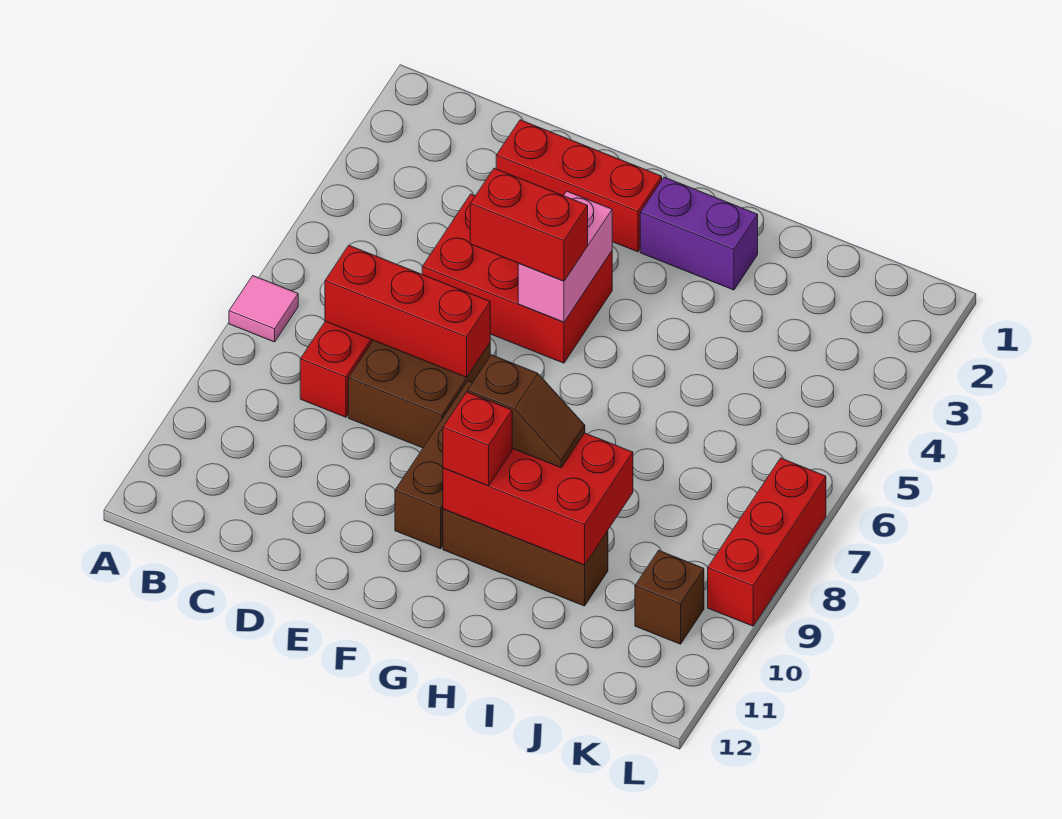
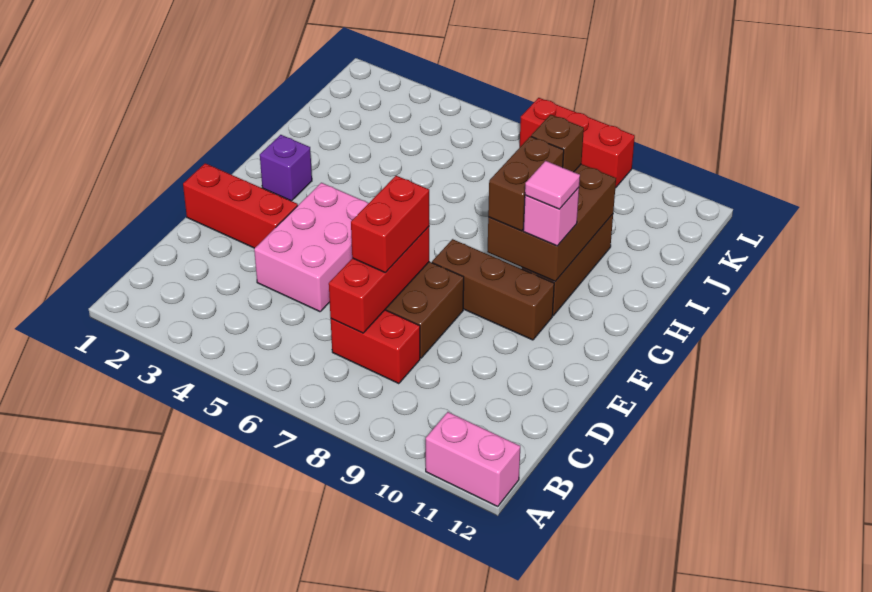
pink tile A7 level 1 -> pink tile G10 level 4
red brick D2:F2 level 1 -> red brick E1:E3 level 1
red brick D4:F5 level 1 -> pink brick D4:F5 level 1
red brick E5:F5 level 3 -> red brick D7:E7 level 3
pink brick F4:F5 level 2 -> pink brick A11:A12 level 1
purple brick G2:H2 level 1 -> purple brick G2 level 1
red brick G9:I10 level 2 -> brown brick G9:I10 level 2
brown slope G9:H9 level 3 top G -> brown brick G9:H9 level 3
red brick G10 level 3 -> pink brick G10 level 3
brown brick K10 level 1 -> brown brick I9 level 3

